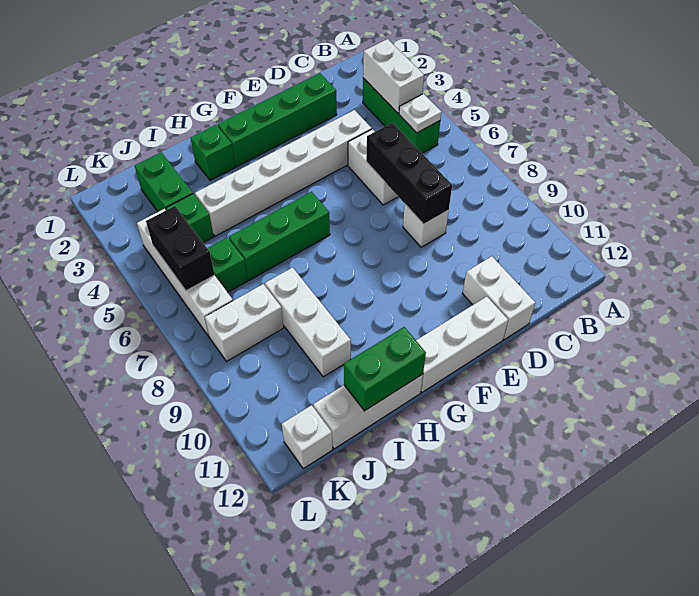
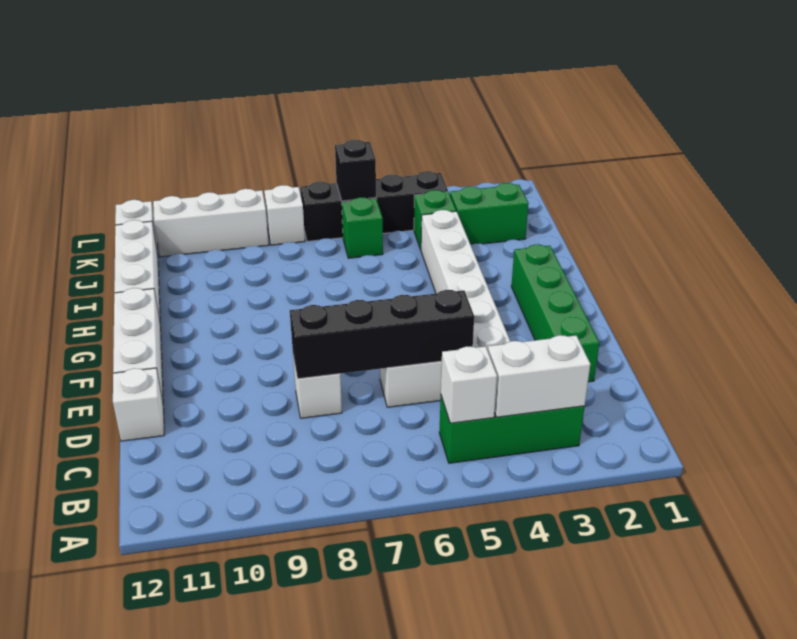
white plate B5 level 2 -> white brick B5 level 2
black brick D6:D8 level 2 -> black brick D5:D8 level 2
white brick D11:D12 level 1 -> white brick D12 level 1
green brick G6:I6 level 1 -> none
green brick H2 level 1 -> none
green brick H12:I12 level 2 -> none
white brick I8:I10 level 1 -> white brick K9:K11 level 1
white brick J8:K8 level 1 -> white brick K8 level 1
white brick K4:K7 level 1 -> black brick K4:K7 level 1
black brick K5:K6 level 2 -> black brick K6 level 2

